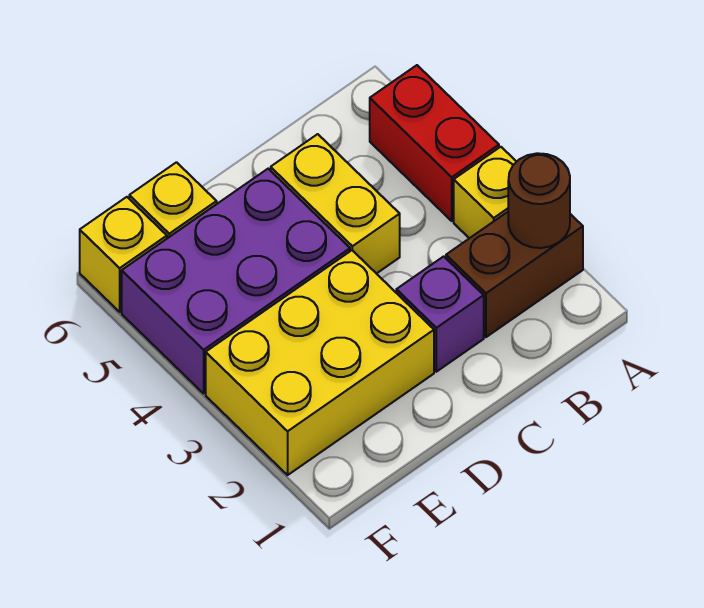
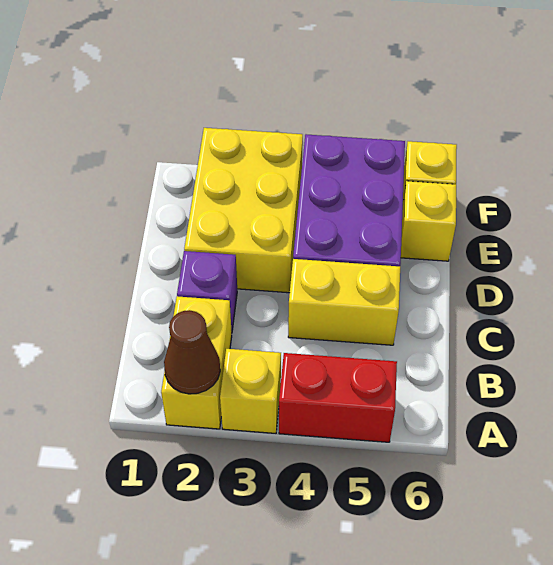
brown brick A2:B2 level 1 -> yellow brick A2:B2 level 1
brown round brick A2 level 2 -> brown cone A2 level 2

